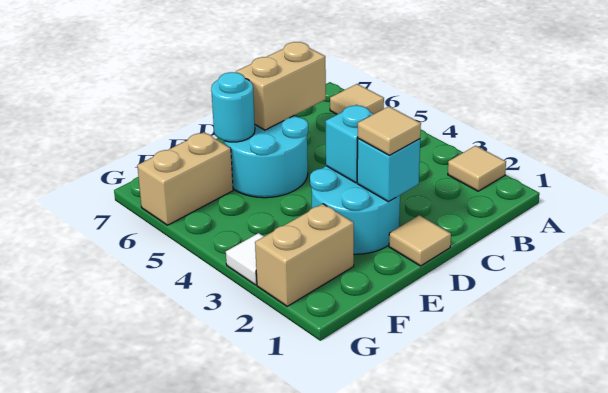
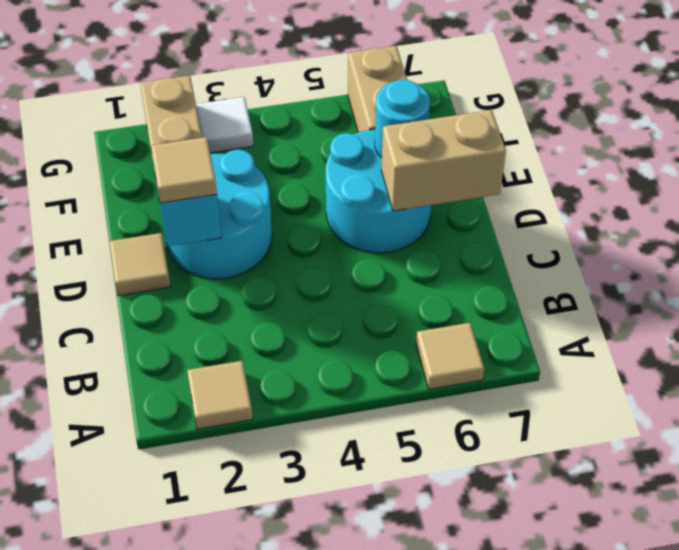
tan brick C6:D6 level 2 -> tan brick D6:D7 level 2
cyan brick D3 level 2 -> none

